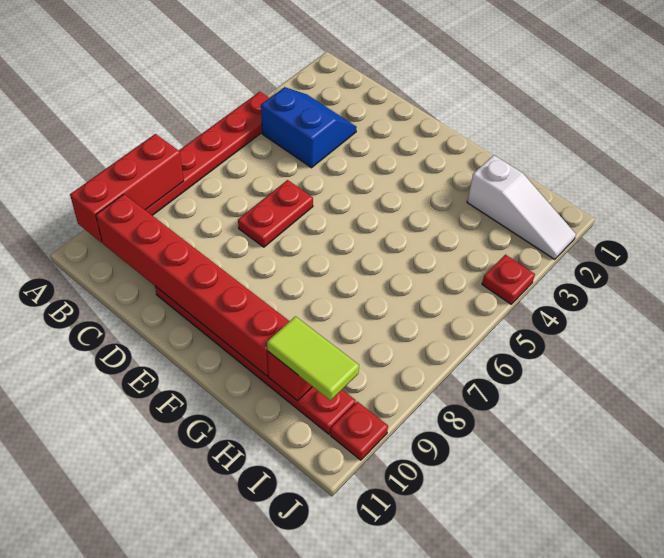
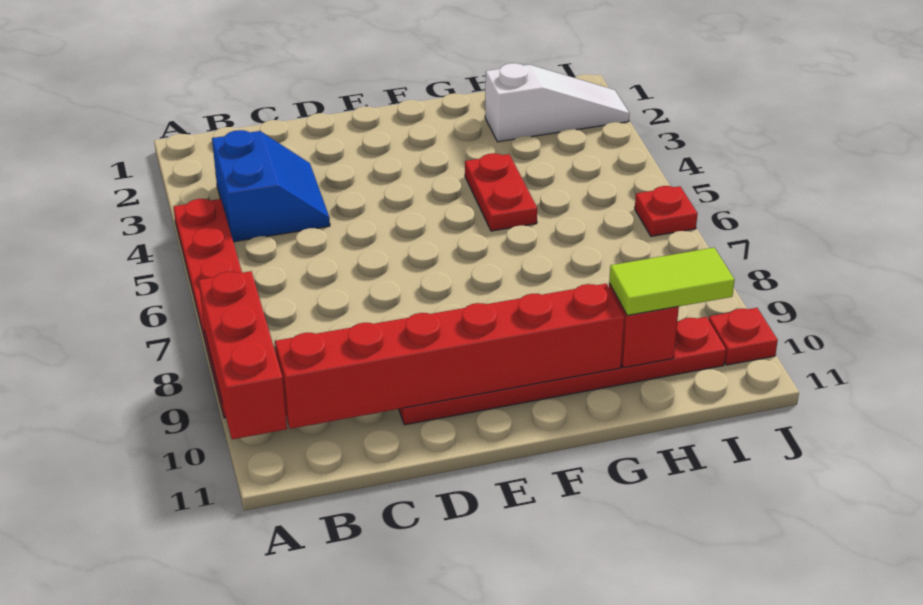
blue slope B3:C4 level 1 top 4 -> blue slope B3:C4 level 1 top B
red plate D6:D7 level 1 -> red plate G4:G5 level 1
red plate J4 level 1 -> red plate J6 level 1

